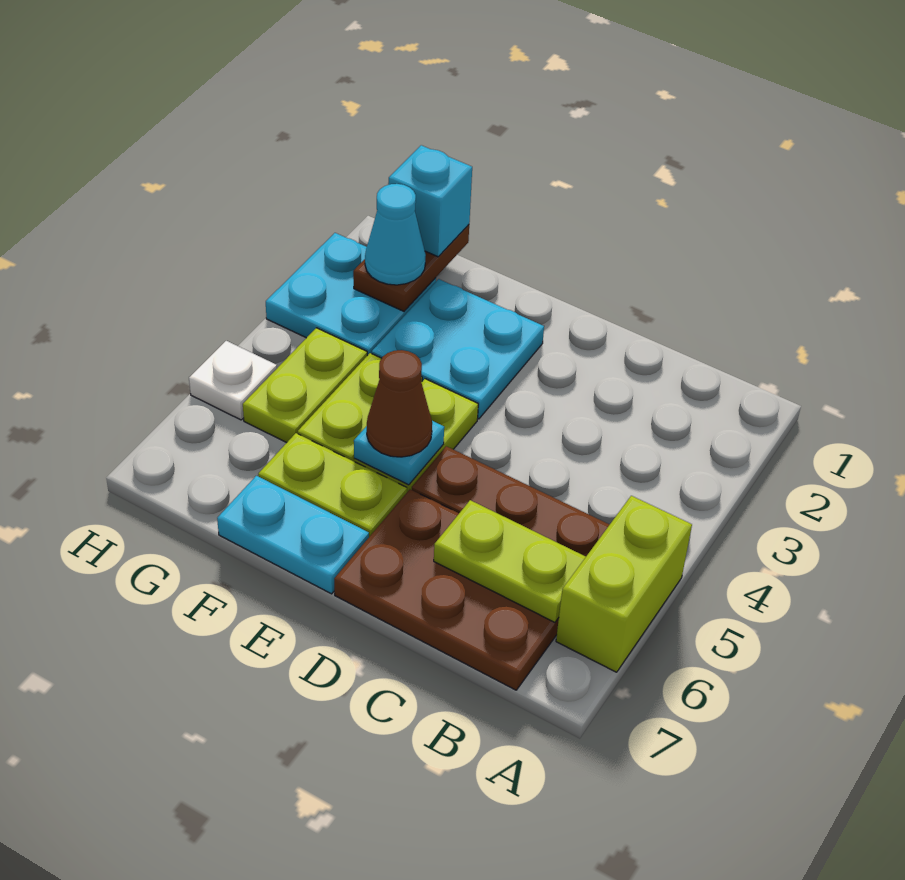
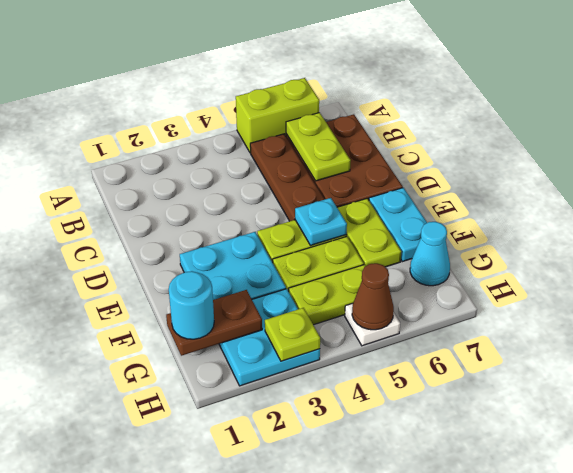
brown cone E5 level 3 -> brown cone H5 level 2
cyan brick G1 level 3 -> cyan round brick G1 level 3
cyan cone G2 level 3 -> cyan cone G7 level 1
none -> lime plate H3 level 2

